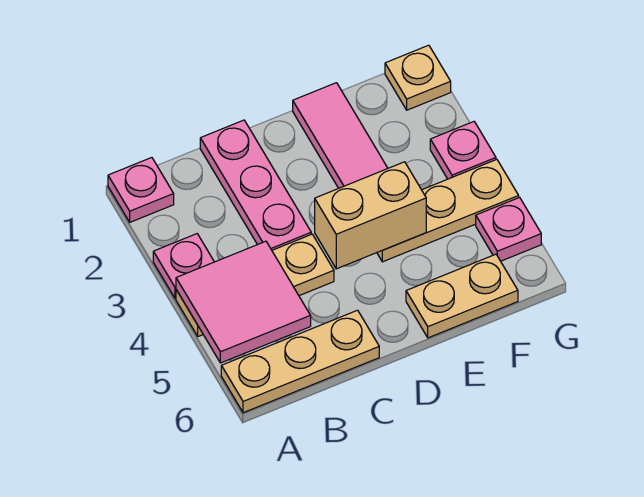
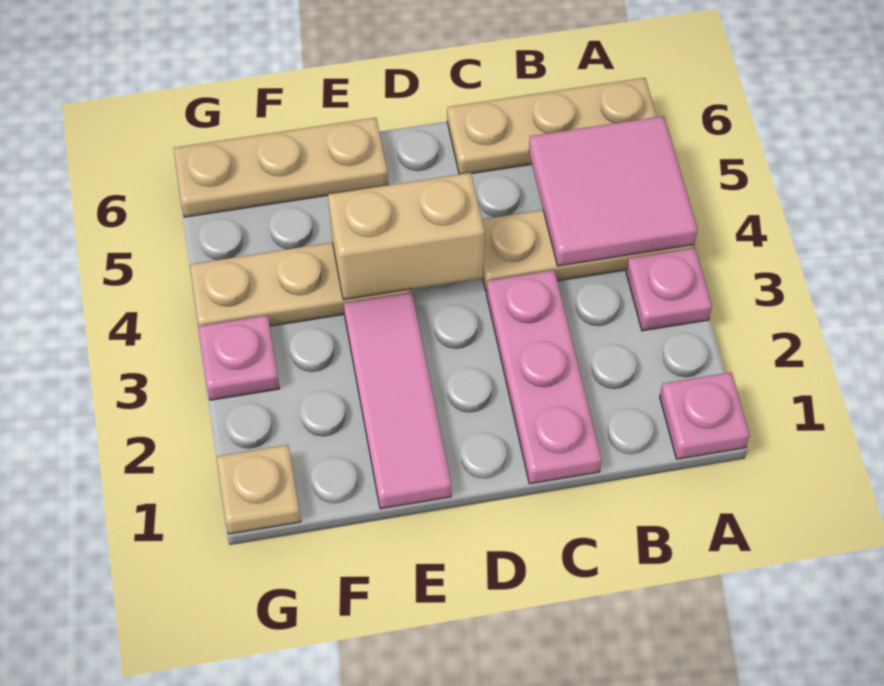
tan plate E6:F6 level 1 -> tan plate E6:G6 level 1
pink plate G5 level 1 -> none

